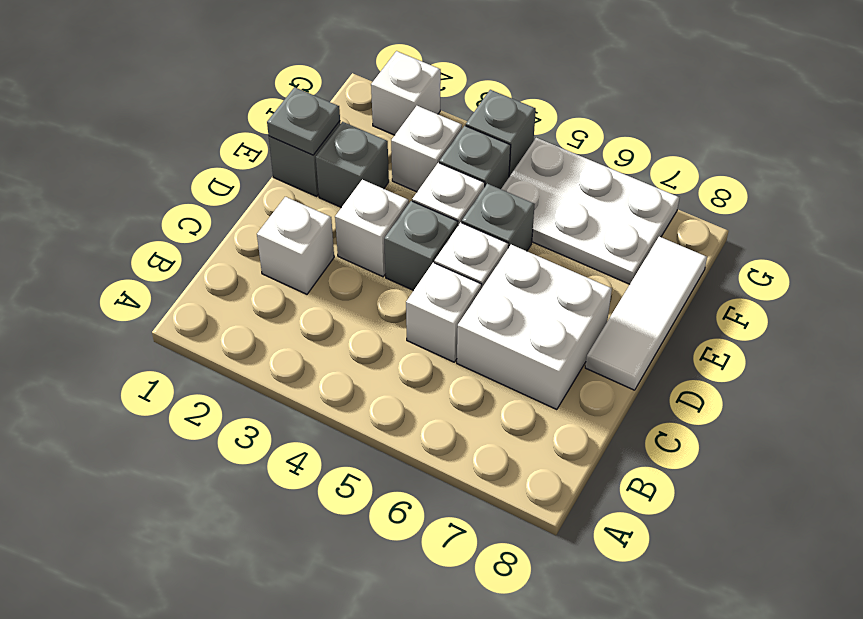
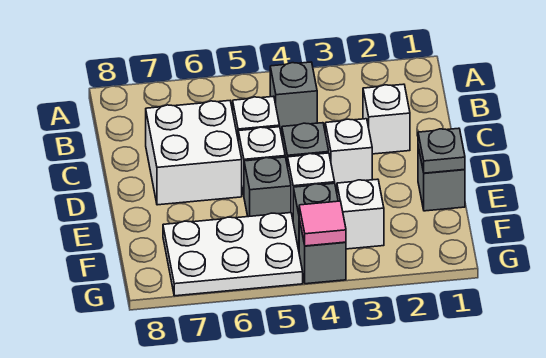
white tile D8:F8 level 1 -> none
grey brick E2 level 1 -> grey brick B4 level 1
white brick G2 level 1 -> none
none -> pink tile G4 level 2

